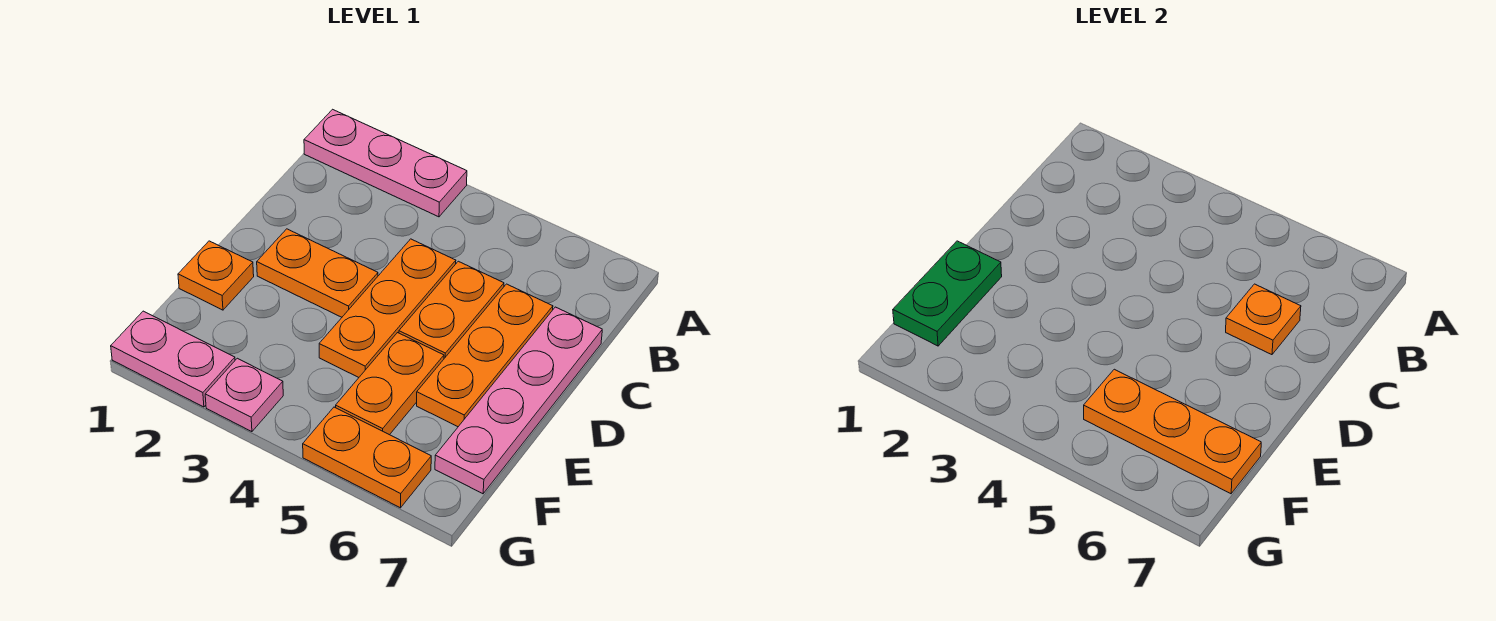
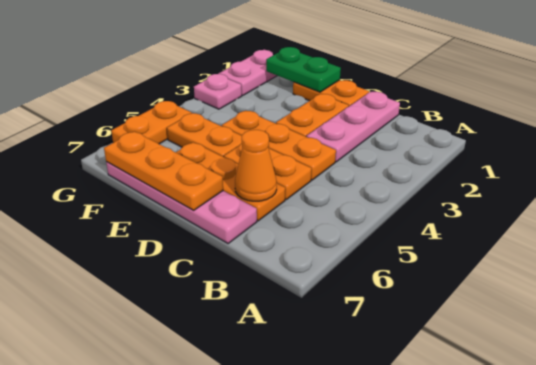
pink plate A1:A3 level 1 -> pink plate C1:C3 level 1
orange plate C6 level 2 -> orange cone C6 level 2
orange plate E1 level 1 -> orange plate D1:E1 level 1
orange plate F5:F7 level 2 -> orange plate D7:F7 level 2

